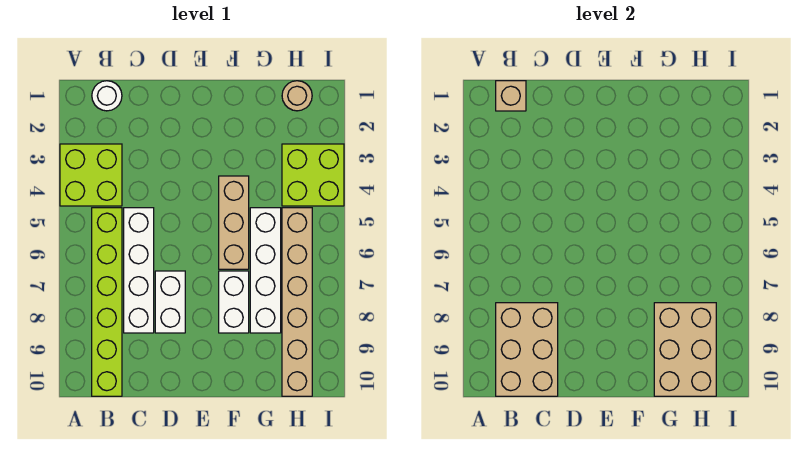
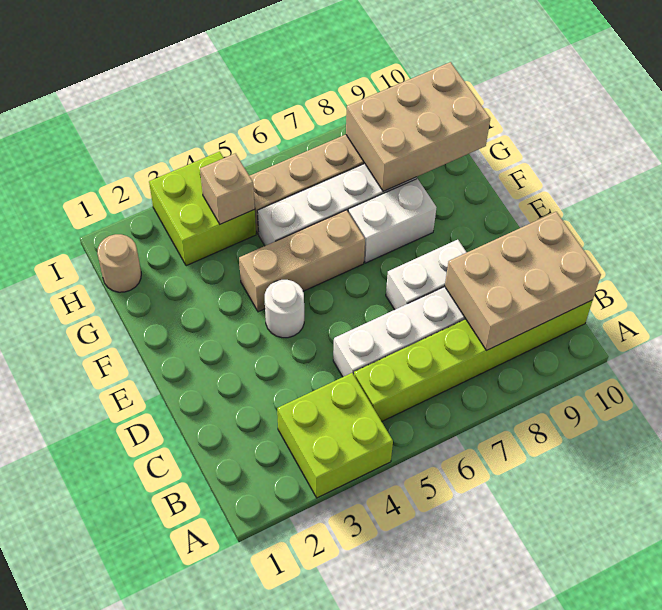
white round brick B1 level 1 -> white round brick E4 level 1
tan brick B1 level 2 -> tan brick H4 level 2

